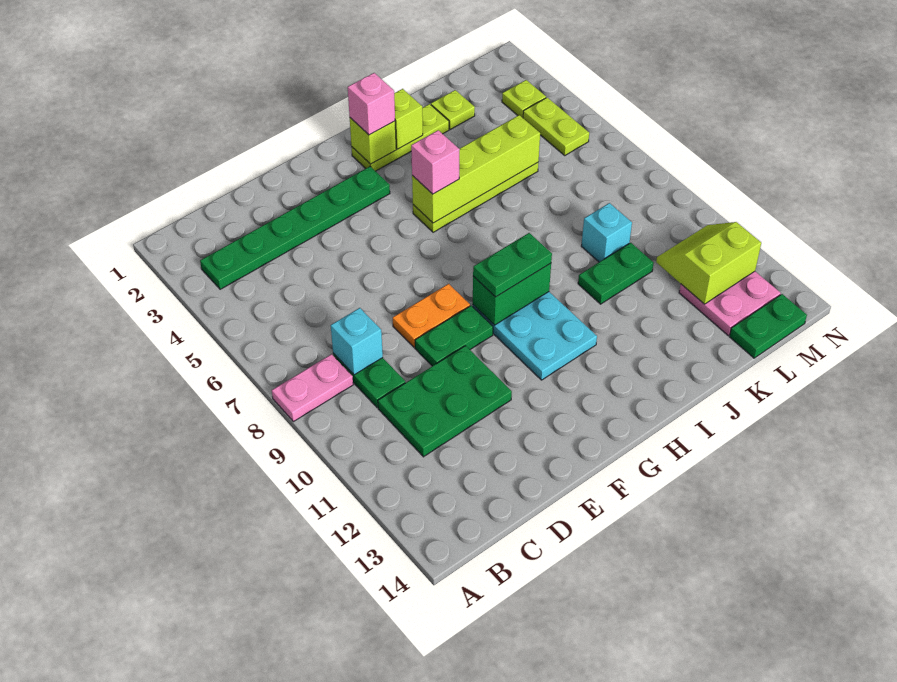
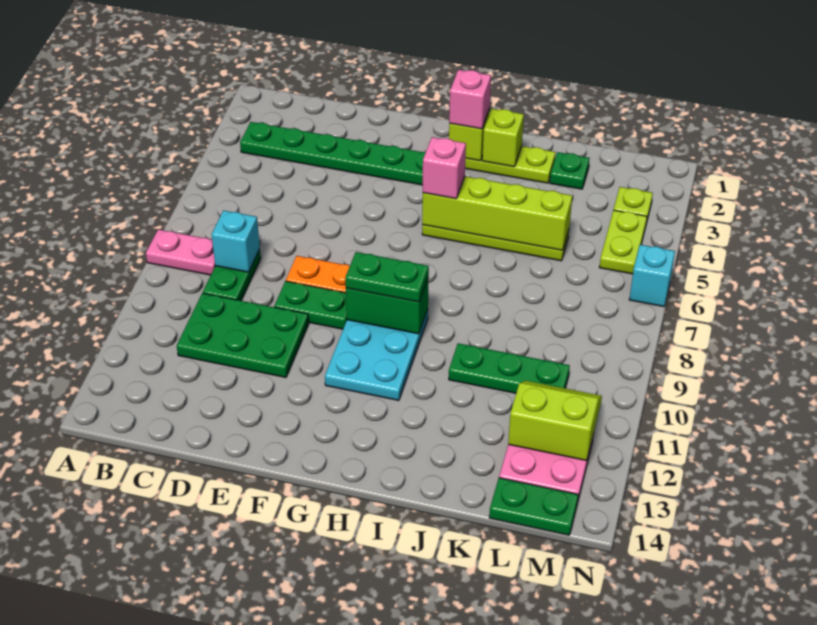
green plate J10:K10 level 1 -> green plate J10:L10 level 1
lime plate K2 level 1 -> green plate K2 level 1
cyan brick K9 level 1 -> cyan brick N6 level 1

